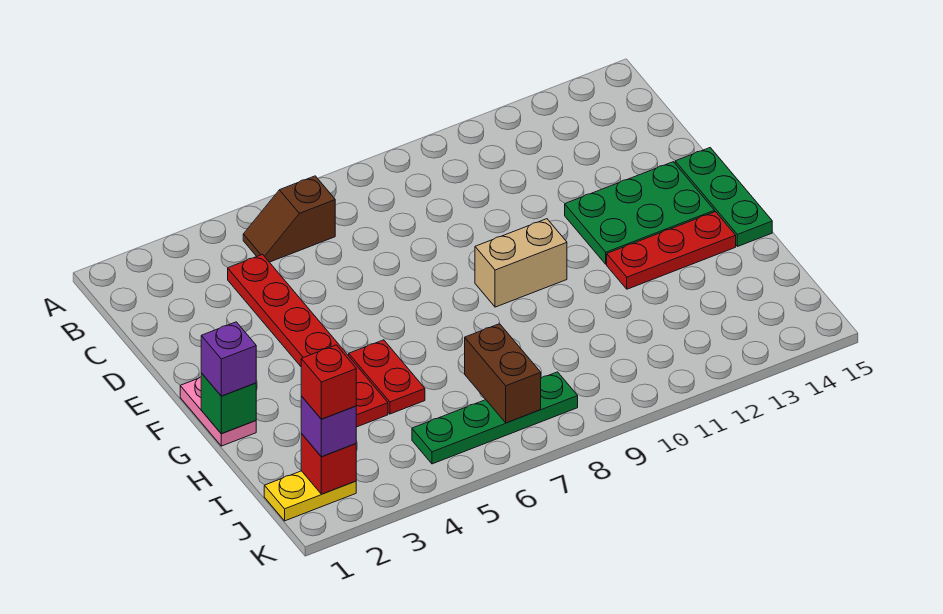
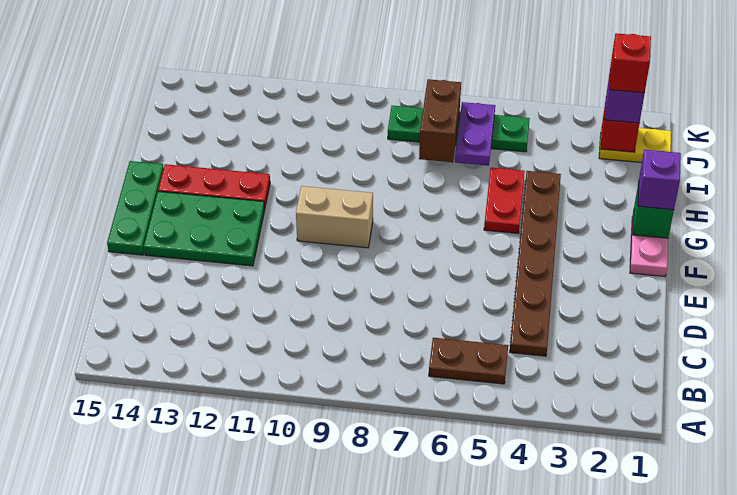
brown slope B5:B6 level 1 top 6 -> brown plate B5:B6 level 1
red plate C4:H4 level 1 -> brown plate C4:H4 level 1
none -> purple plate I6:J6 level 2

